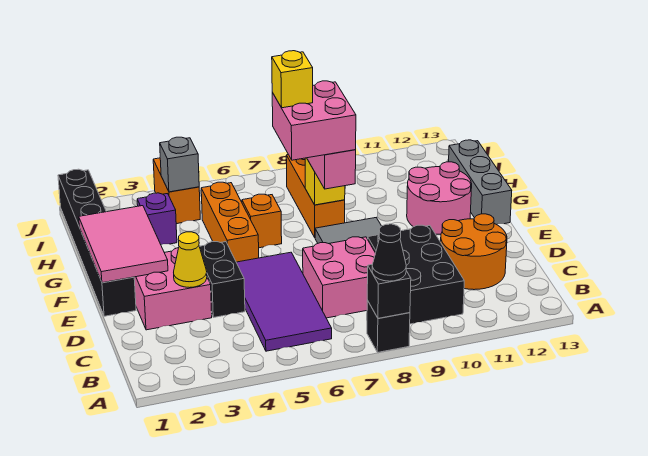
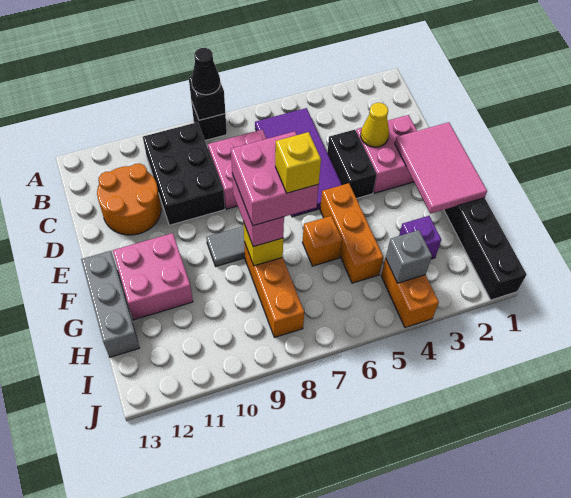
pink round brick F11:G12 level 1 -> pink brick F11:G12 level 1

